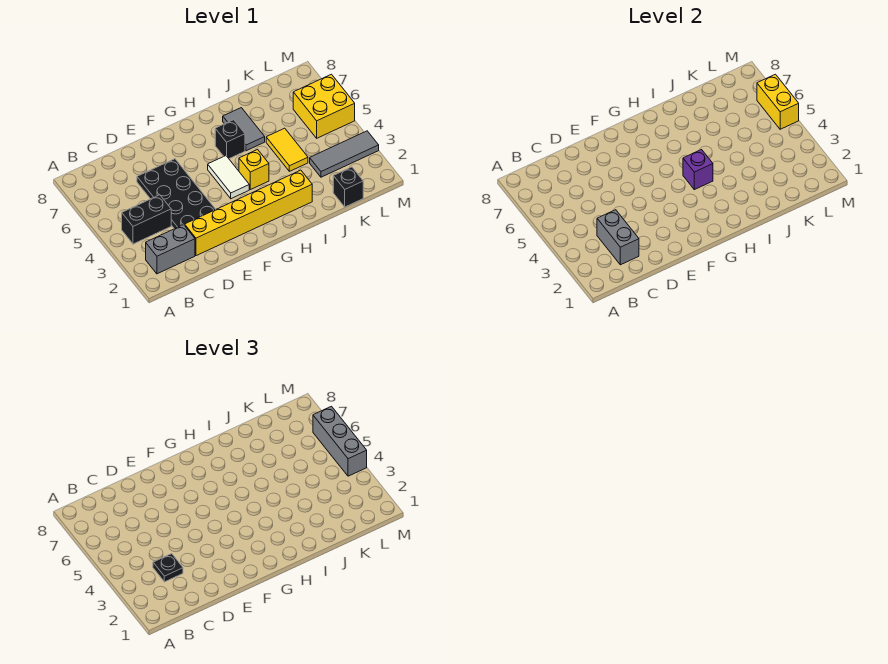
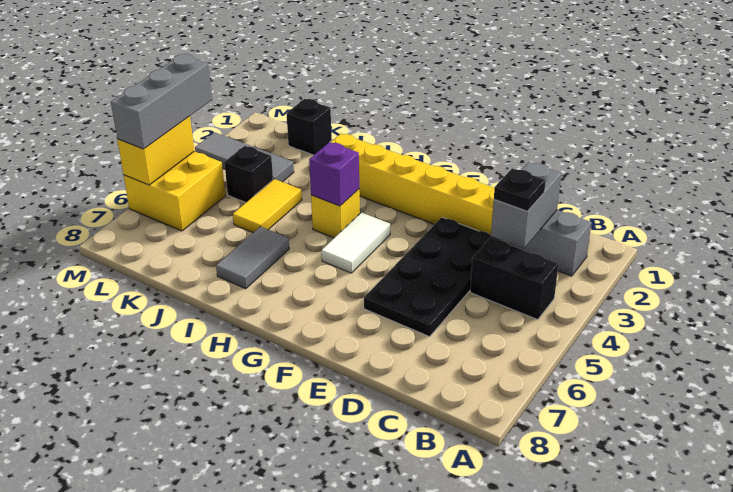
black brick H6 level 1 -> black brick K4 level 1

